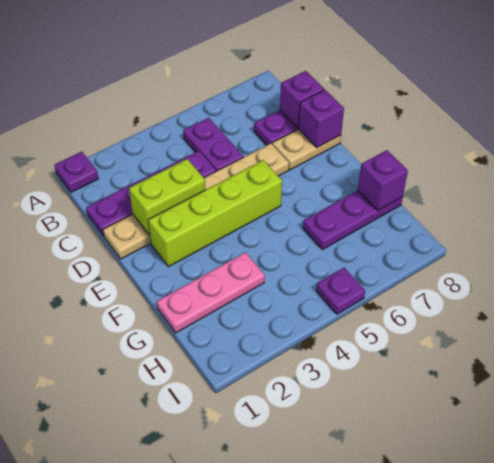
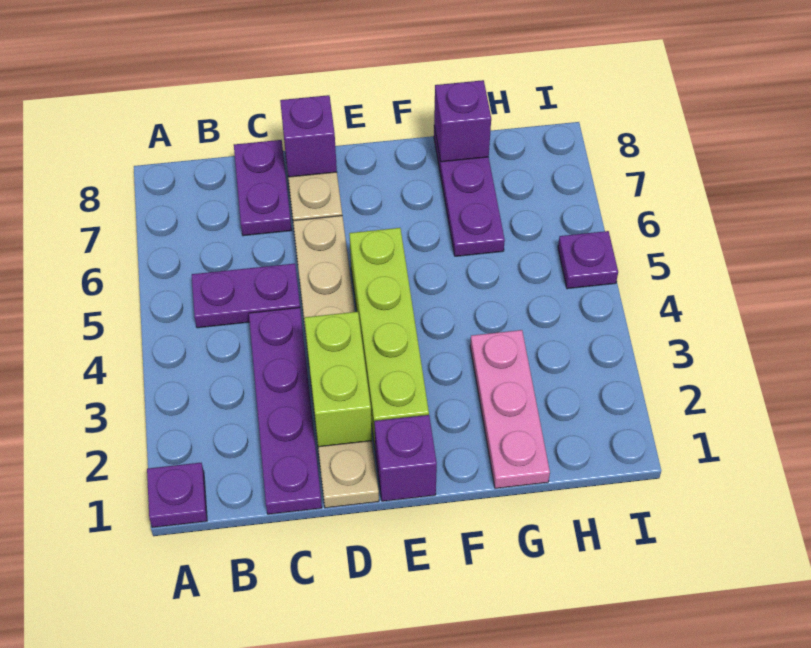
purple brick C8 level 2 -> purple brick E1 level 1

